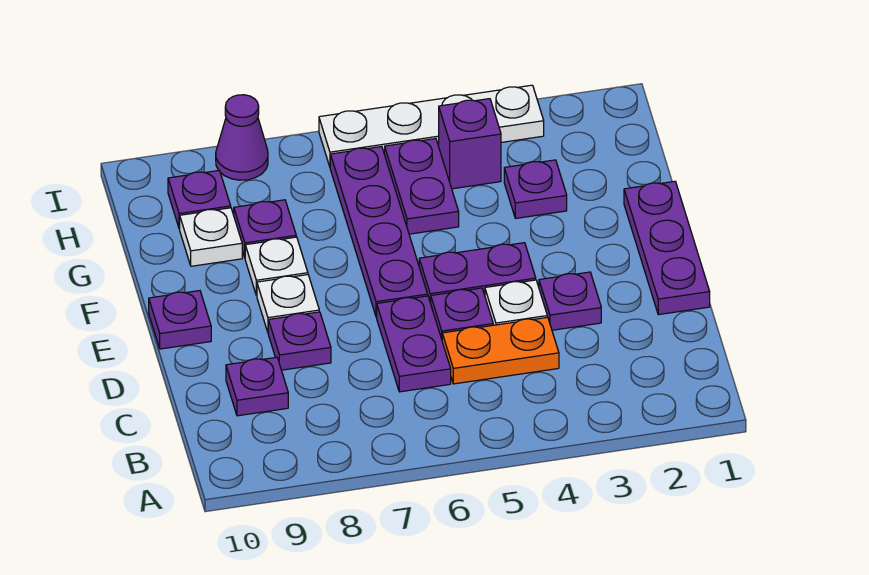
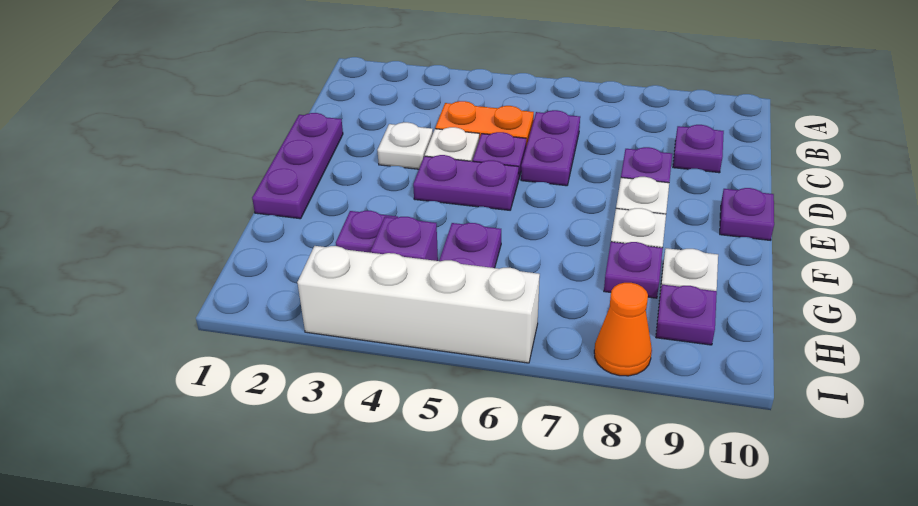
purple plate D3 level 1 -> white plate D3 level 1
purple plate E6:H6 level 1 -> none
white plate I3:I6 level 1 -> white brick I3:I6 level 1
purple cone I8 level 1 -> orange cone I8 level 1

